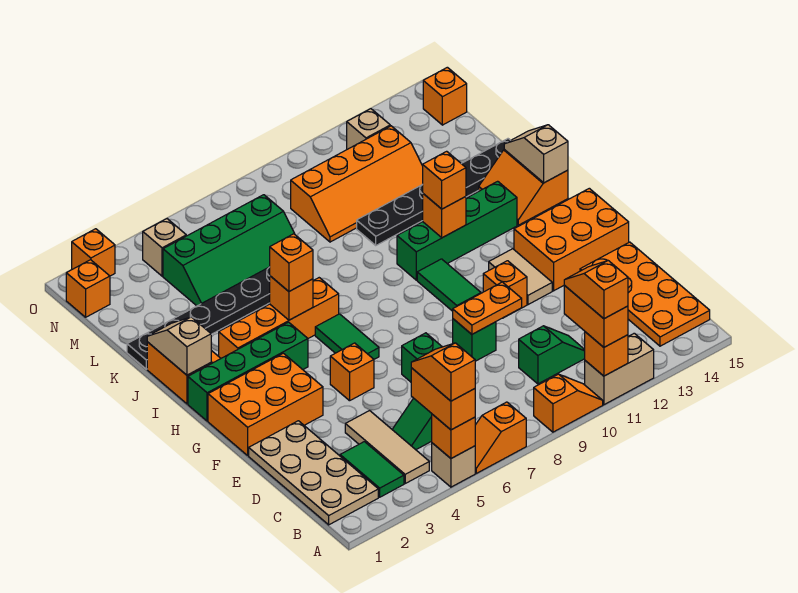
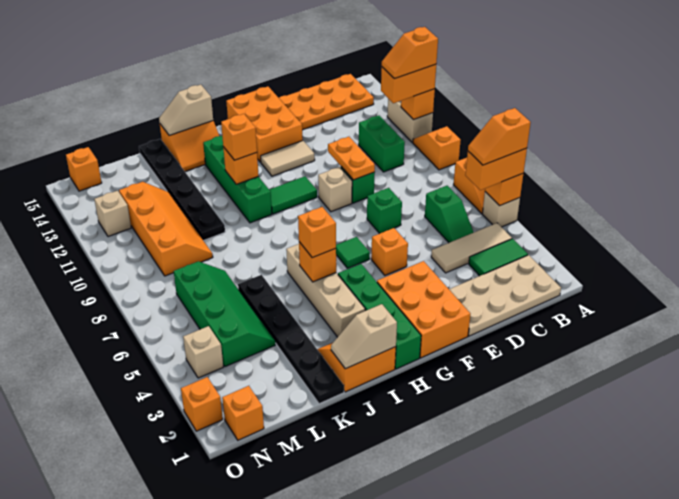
green slope C10:C11 level 1 top 10 -> green brick C10:C11 level 1
none -> tan brick F9 level 1
orange brick F11 level 1 -> none
green tile G6:H6 level 1 -> green tile G6 level 1
orange brick I3:I6 level 1 -> tan brick I3:I6 level 1

